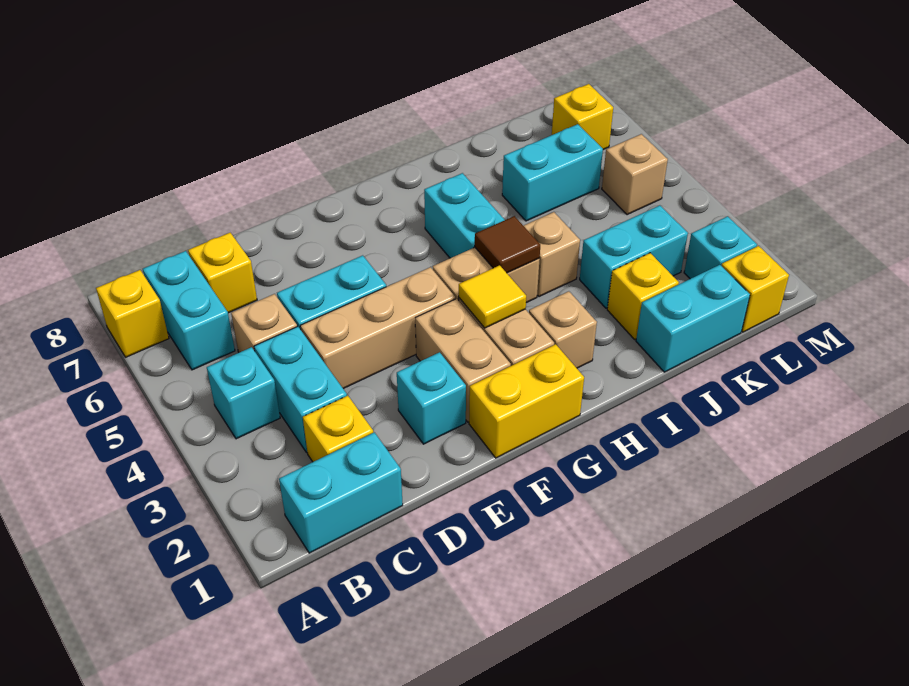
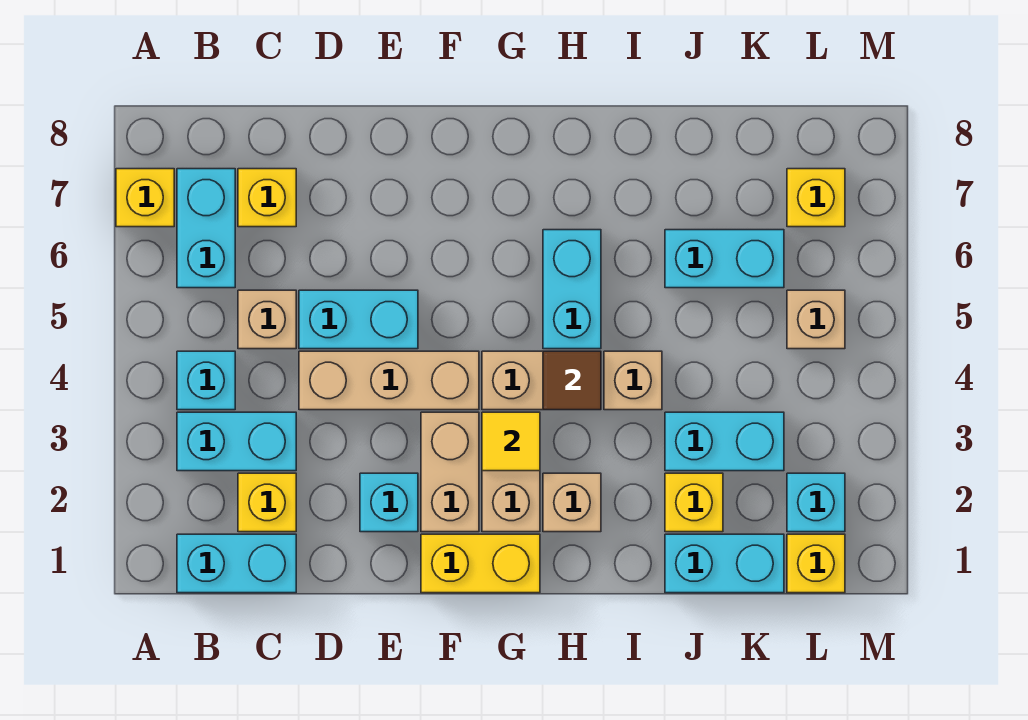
cyan brick C3:C4 level 1 -> cyan brick B3:C3 level 1

